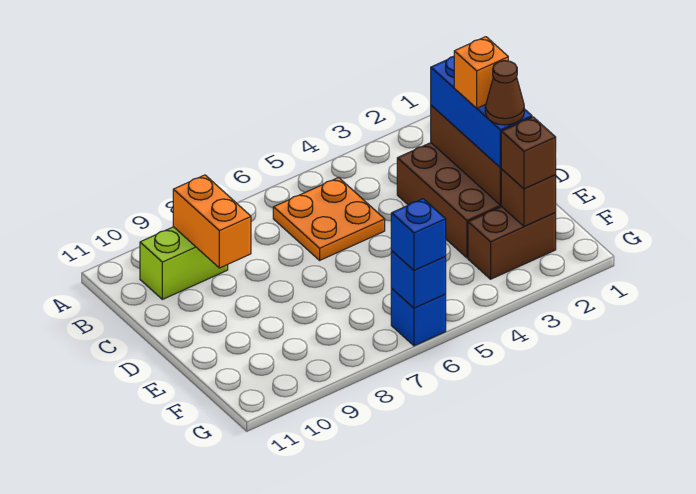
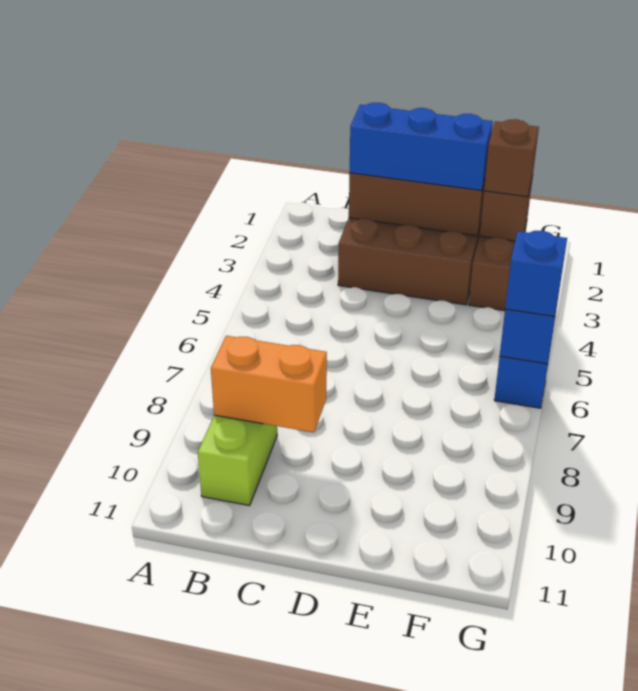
orange plate B5:C6 level 1 -> none
orange brick D2 level 4 -> none
brown cone E2 level 4 -> none

